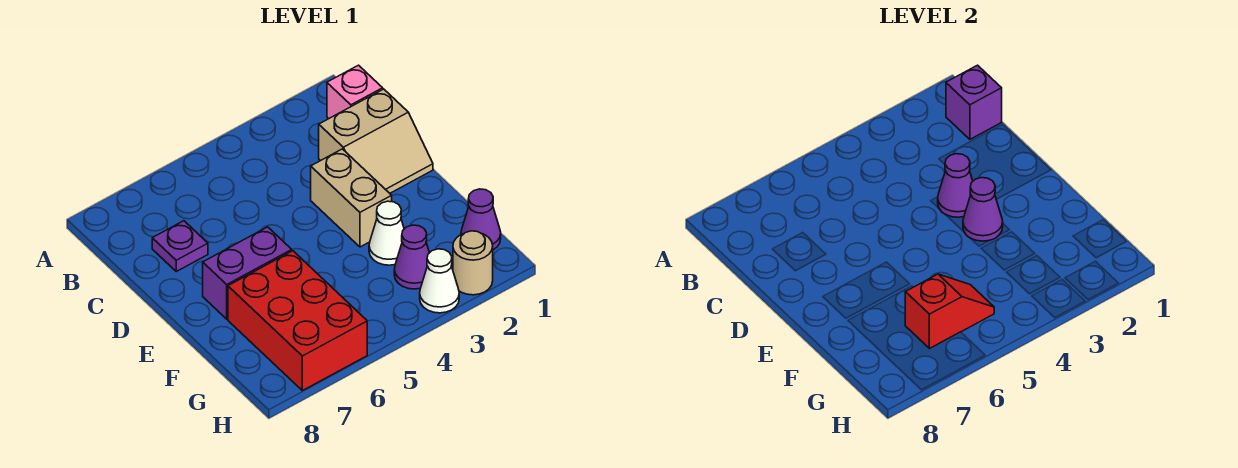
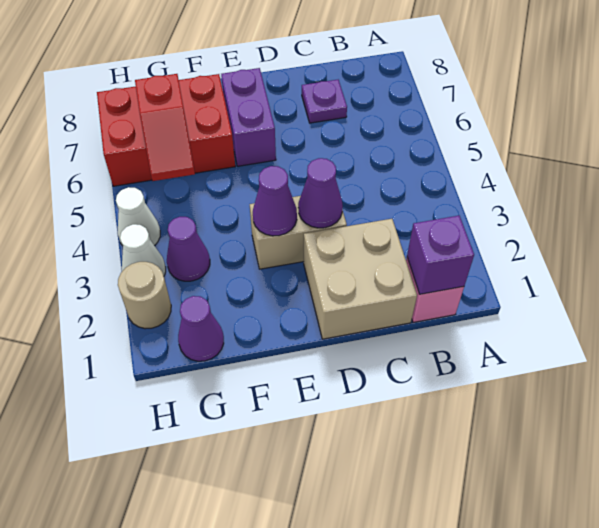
tan slope C1:D2 level 1 top C -> tan brick C1:D2 level 1
white cone F3 level 1 -> white cone H4 level 1

